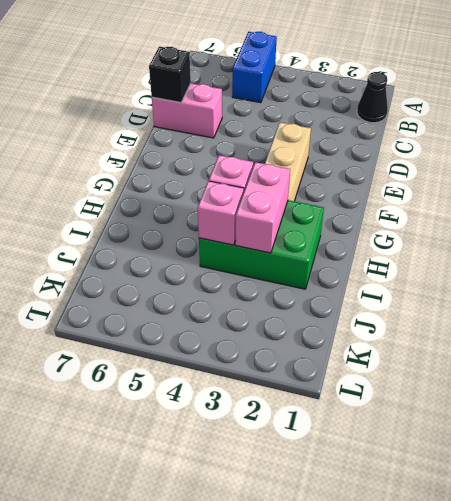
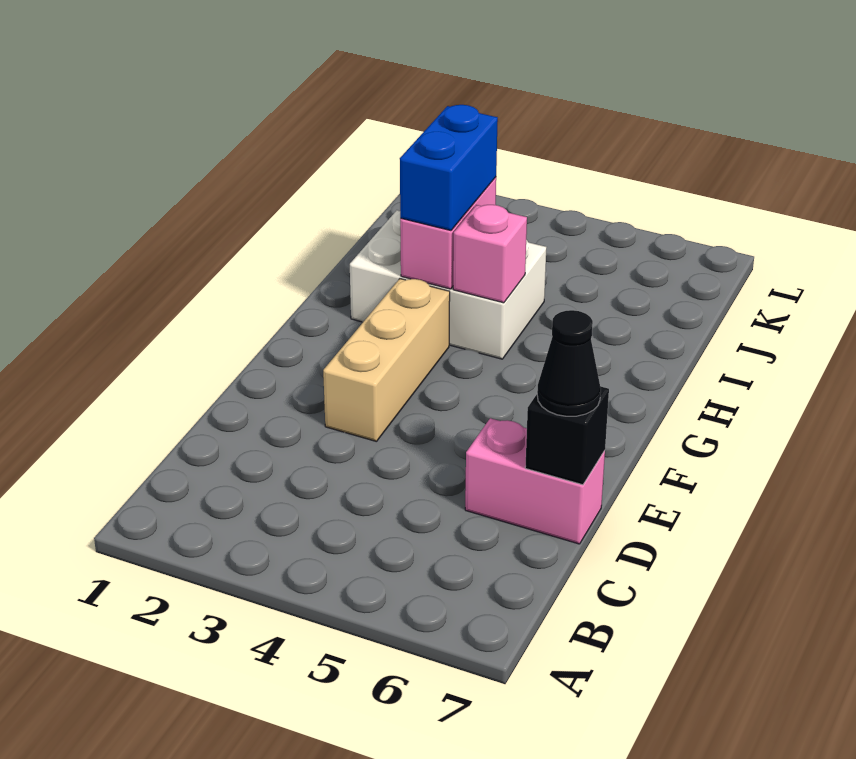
blue brick A5:B5 level 1 -> blue brick H3:I3 level 3
black cone B1 level 1 -> black cone D7 level 3
green brick H2:I4 level 1 -> white brick H2:I4 level 1
pink brick I4 level 2 -> none

